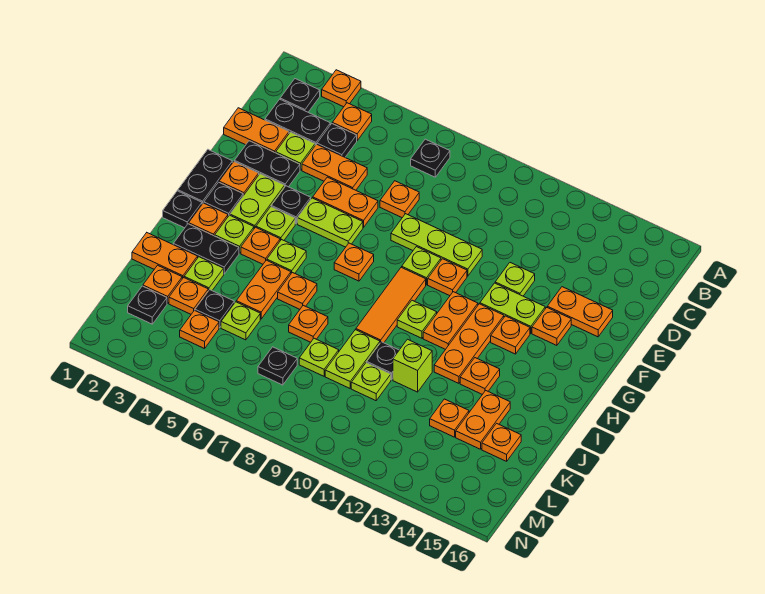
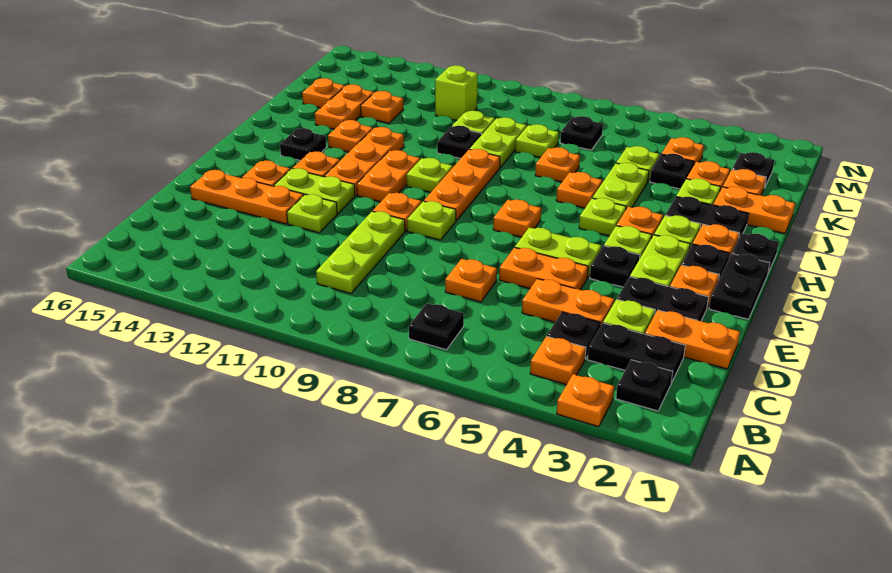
lime plate E8:E10 level 1 -> lime plate C10:E10 level 1
orange plate E14:E15 level 1 -> orange plate E13:E15 level 1
orange tile G9:I9 level 1 -> orange plate G9:I9 level 1
none -> black plate H14 level 1
orange plate I5:J5 level 1 -> lime plate I5:J5 level 1
lime brick J11 level 1 -> lime brick L11 level 1

